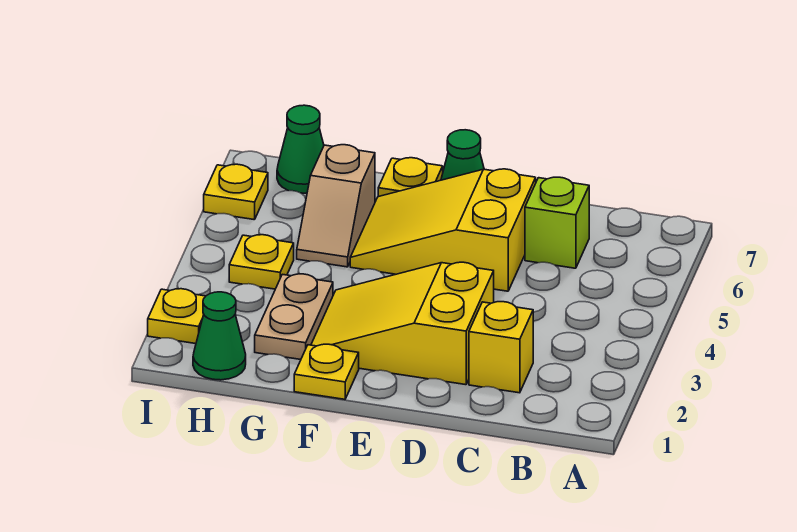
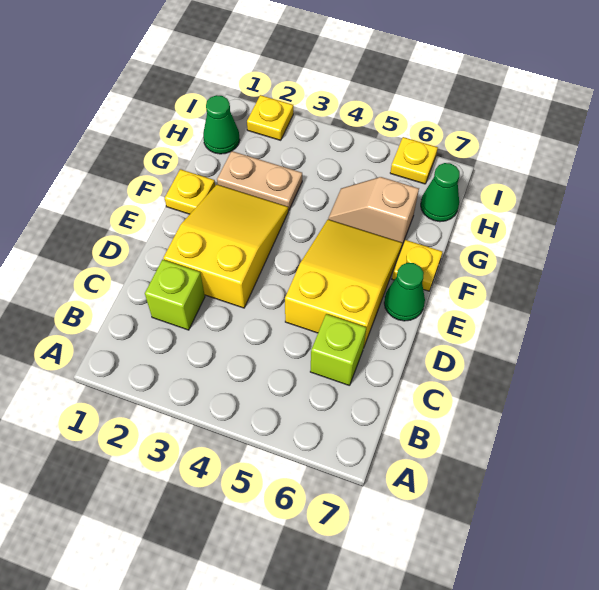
yellow brick C2 level 1 -> lime brick C2 level 1
yellow plate H4 level 1 -> none

